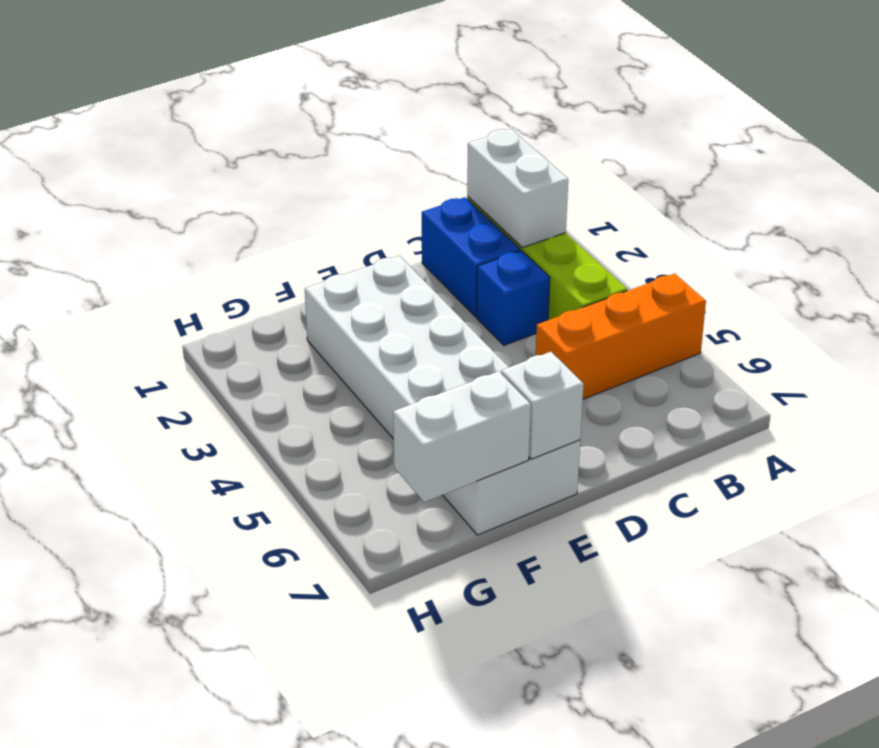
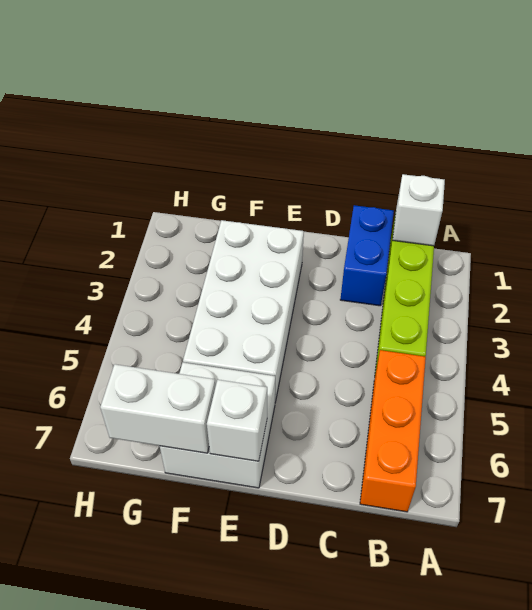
orange brick A5:C5 level 1 -> orange brick B5:B7 level 1
white brick B1:B2 level 2 -> white brick B1 level 2
blue brick C3 level 1 -> none

